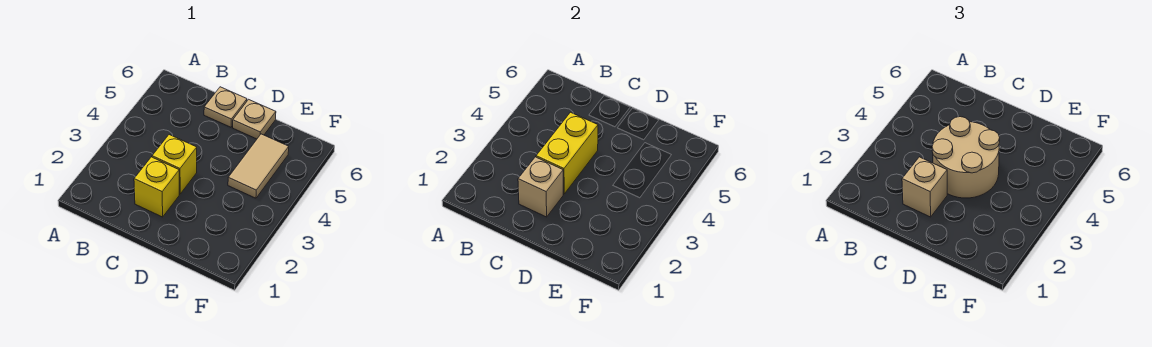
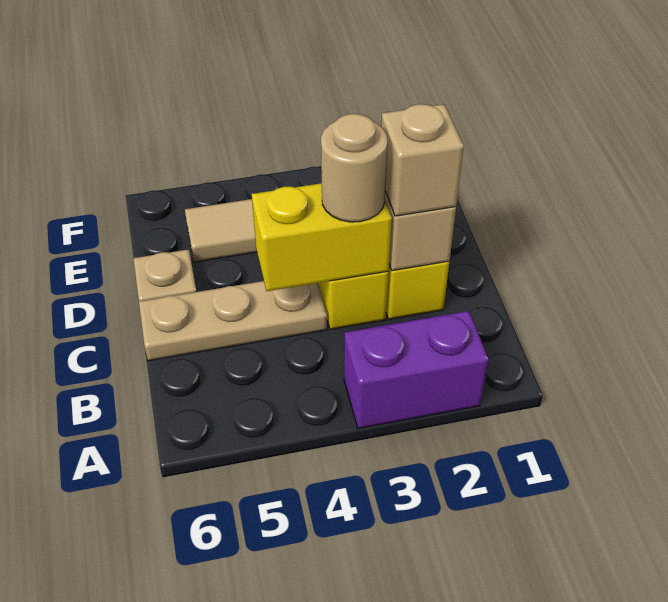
none -> purple brick A2:A3 level 1
tan round brick C3:D4 level 3 -> tan round brick C3 level 3
tan plate C6 level 1 -> tan plate C4:C6 level 1

